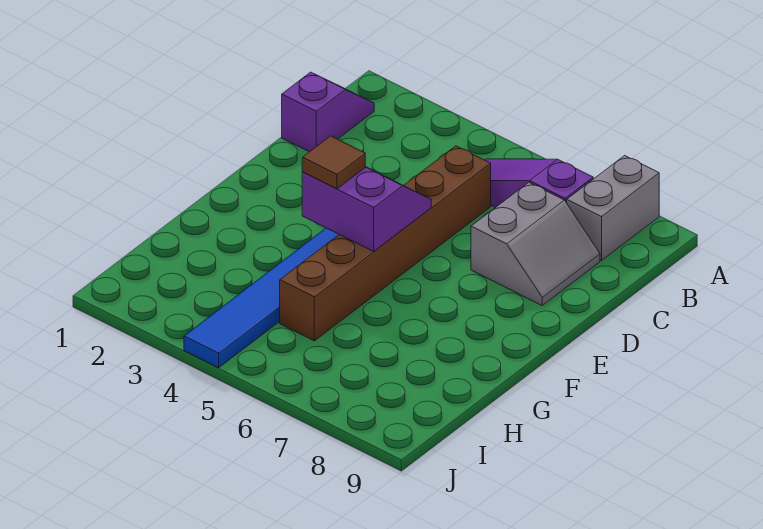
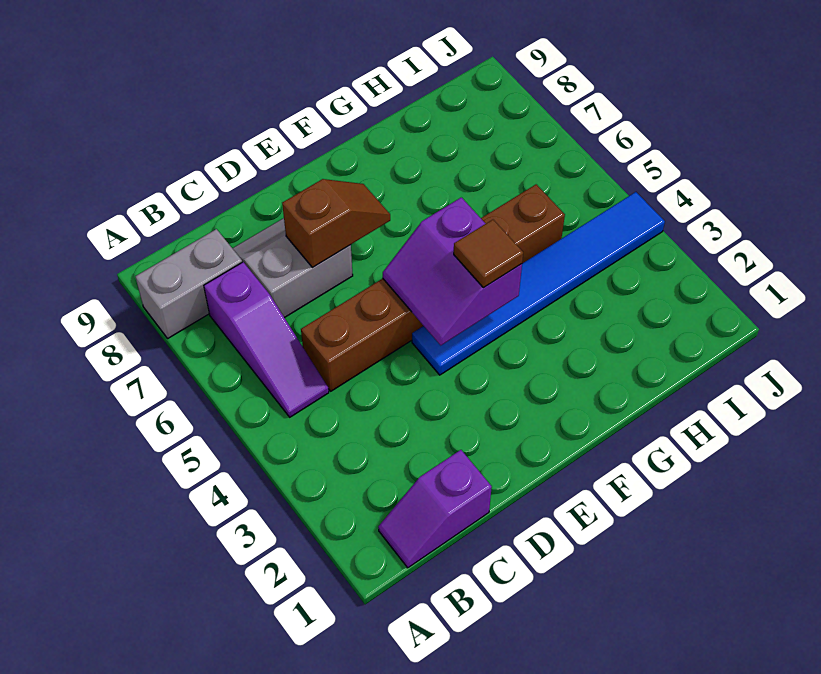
none -> brown slope D7:E7 level 2 top D

